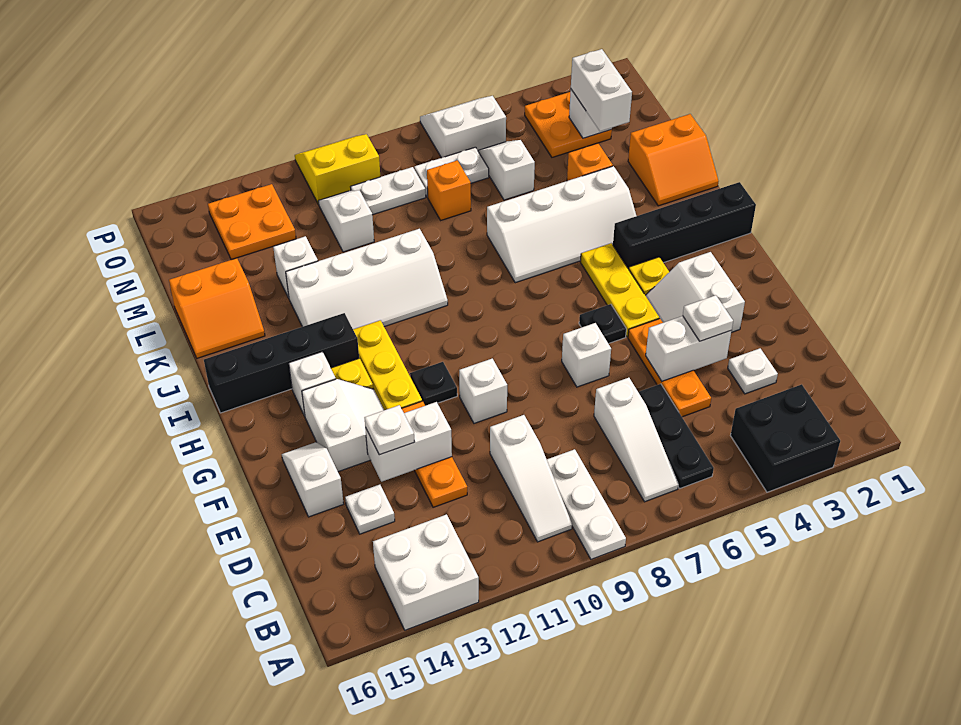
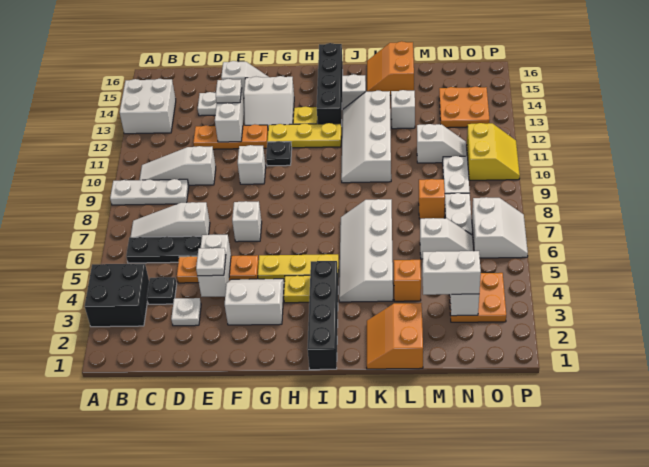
black plate G6 level 1 -> black plate C4 level 1
white brick H14 level 1 -> white brick J14 level 1

